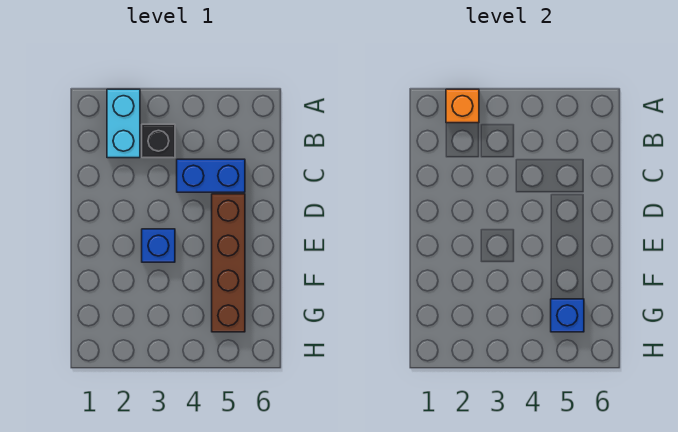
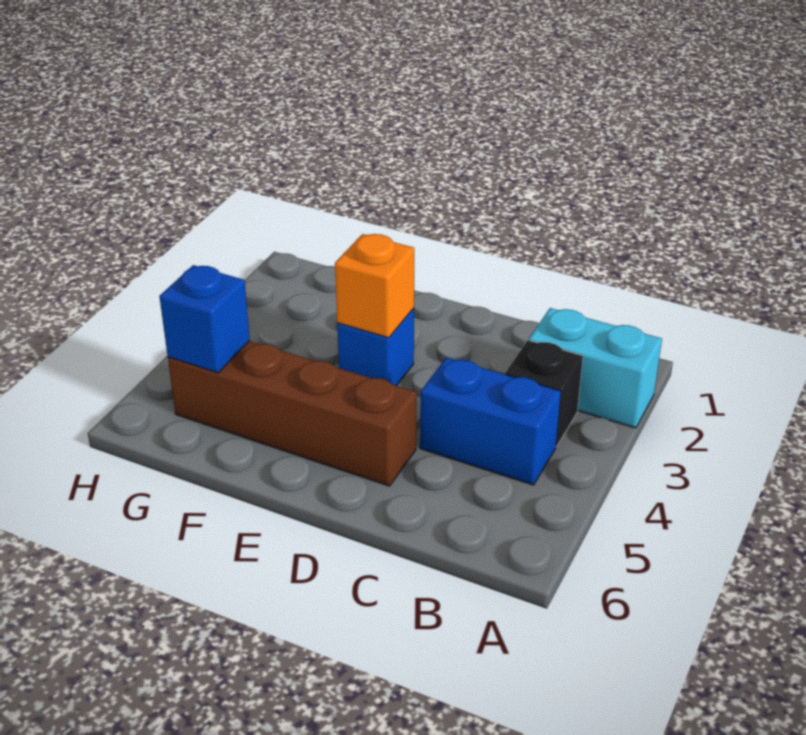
orange brick A2 level 2 -> orange brick E3 level 2
blue brick C4:C5 level 1 -> blue brick B4:C4 level 1

